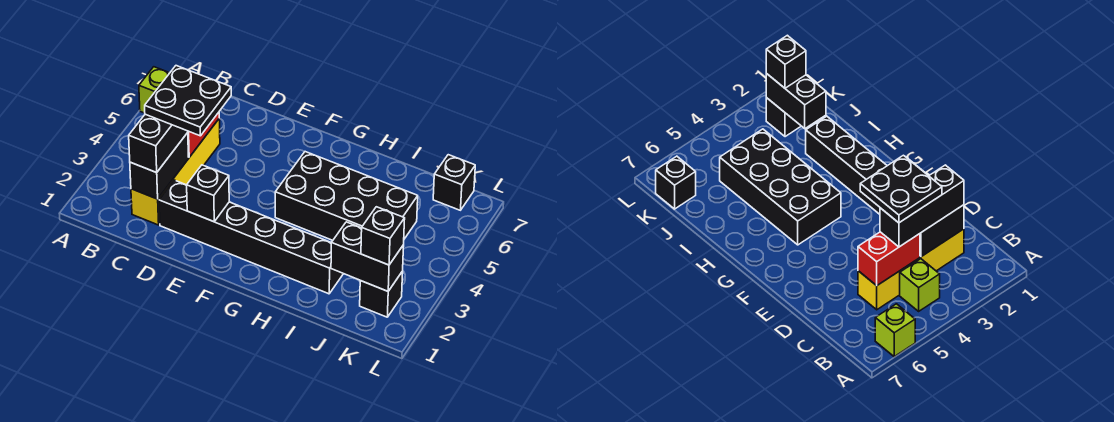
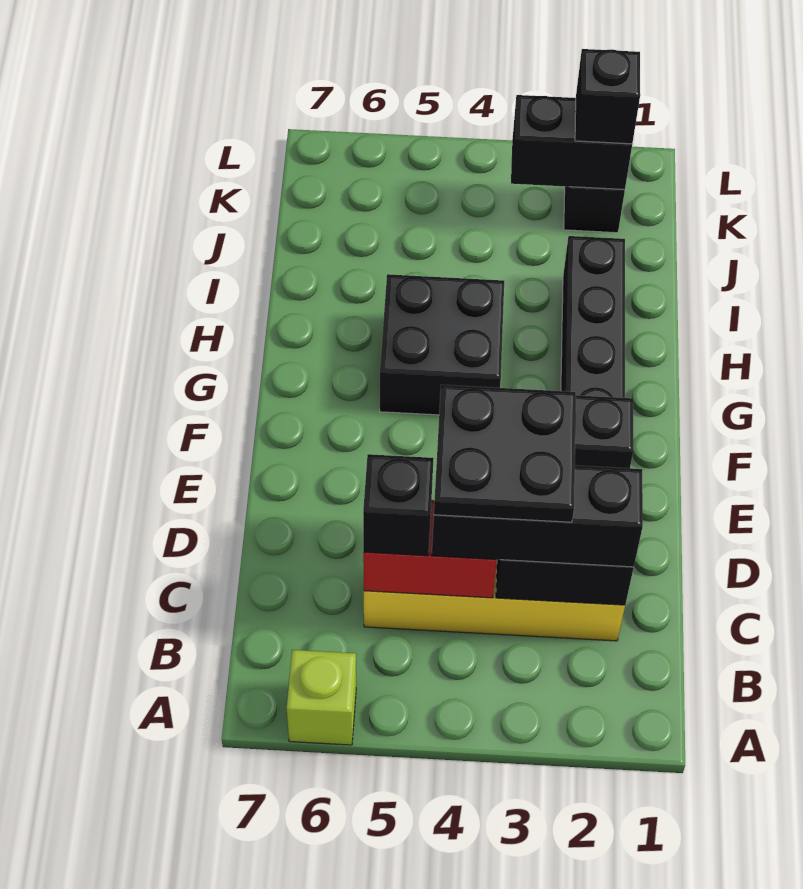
lime brick B4 level 1 -> none
black brick G4:J5 level 1 -> black brick G4:H5 level 1
black brick J2:K2 level 2 -> black brick K2:K3 level 2
black brick K7 level 1 -> black brick C5 level 3

